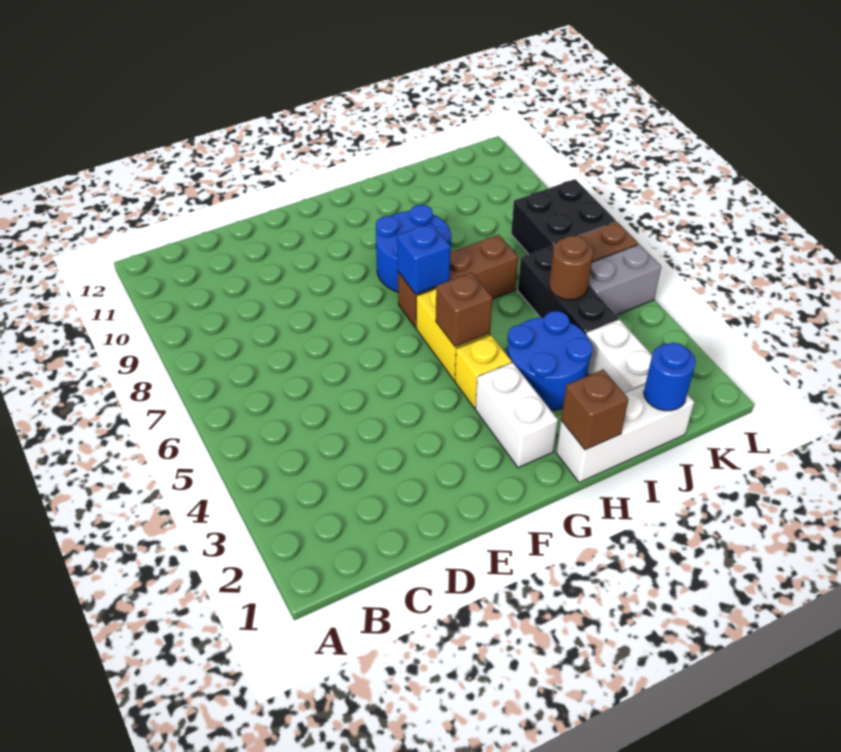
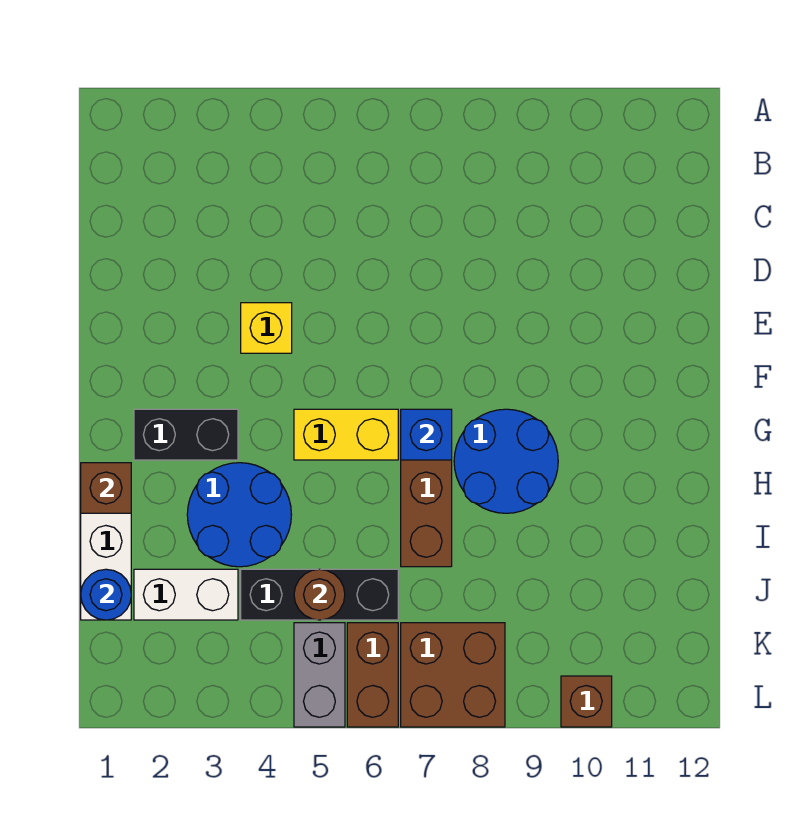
white brick G2:G3 level 1 -> black brick G2:G3 level 1
yellow brick G4 level 1 -> yellow brick E4 level 1
brown brick G5 level 2 -> brown brick L10 level 1
black brick K7:L8 level 1 -> brown brick K7:L8 level 1

